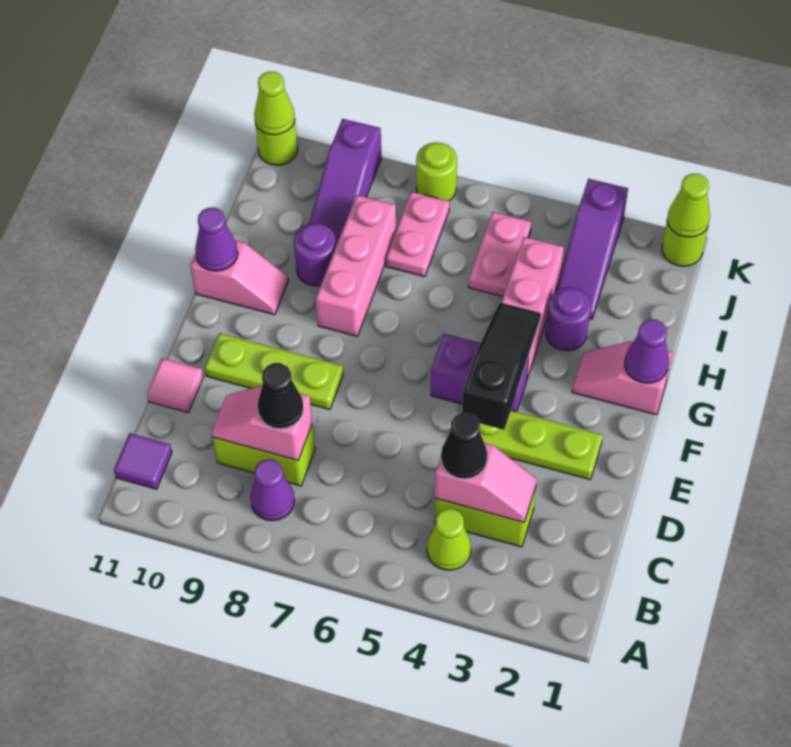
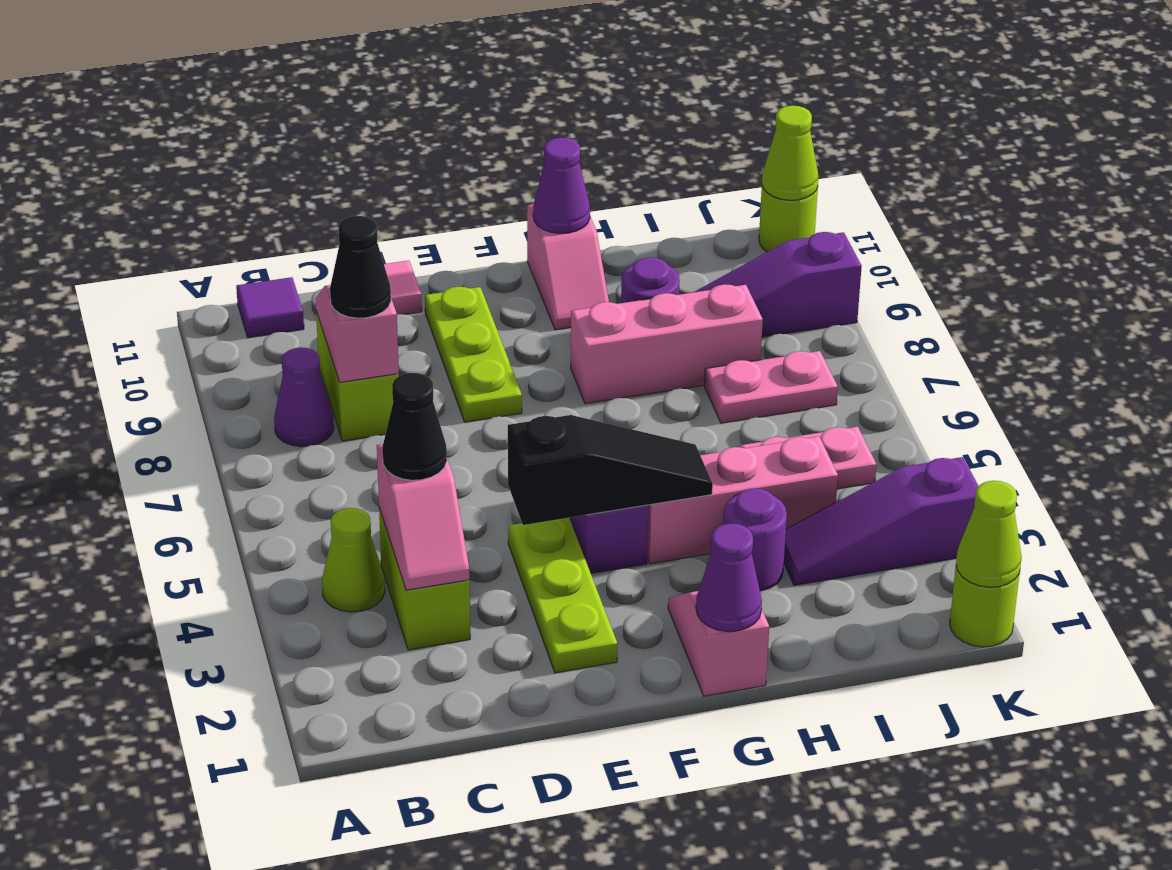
lime round brick K7 level 1 -> none

